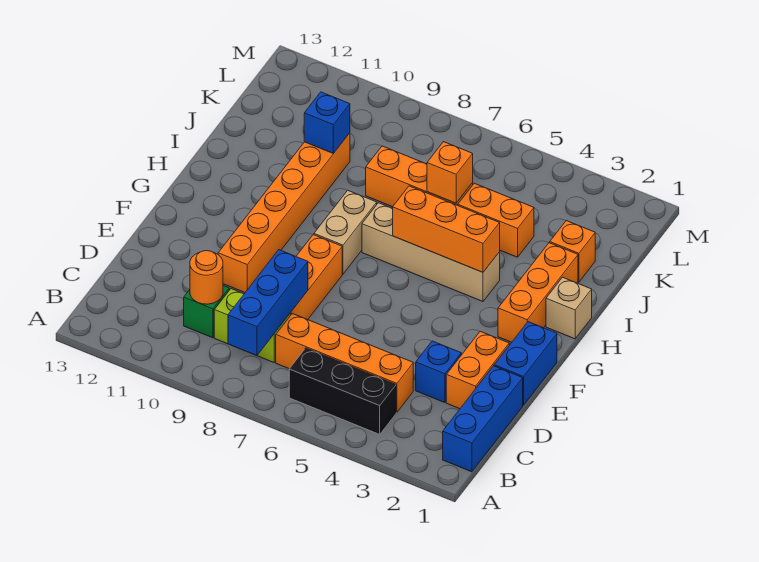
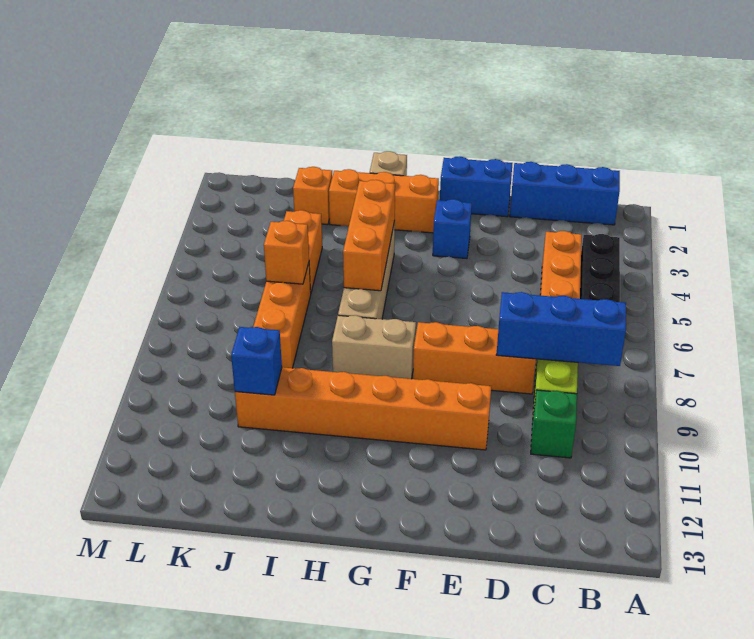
orange round brick C10 level 2 -> none
orange brick D2:E2 level 1 -> none
blue brick D3 level 1 -> blue brick F3 level 1

